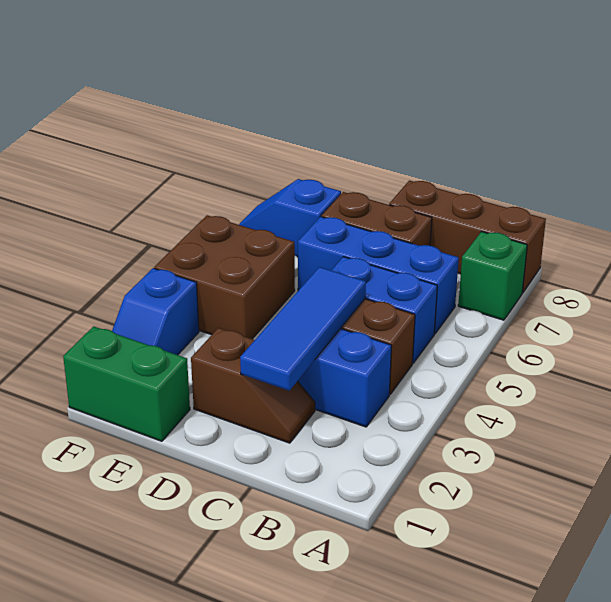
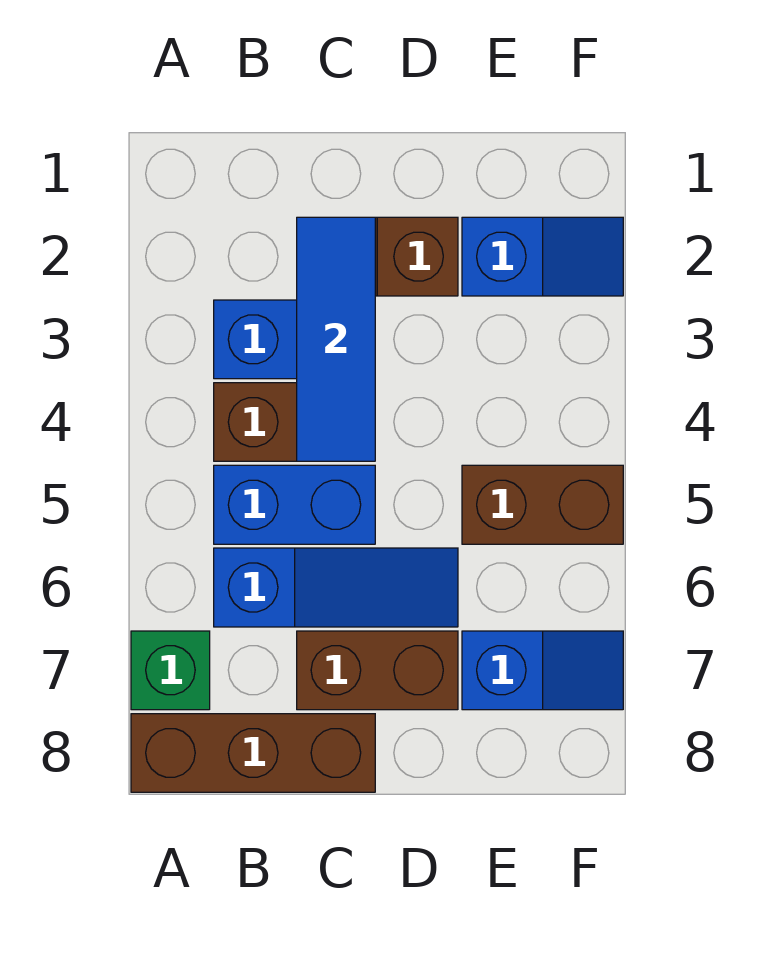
blue brick B6:D6 level 1 -> blue slope B6:D6 level 1 top B
green brick E1:F1 level 1 -> none
brown brick E4:F5 level 1 -> brown brick E5:F5 level 1
blue slope F2:F3 level 1 top 3 -> blue slope E2:F2 level 1 top E

